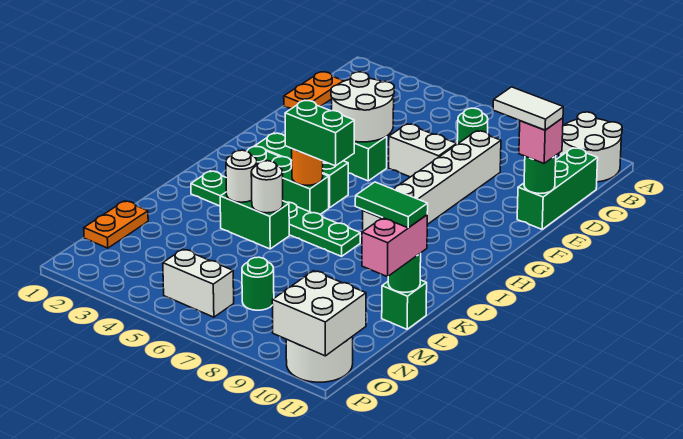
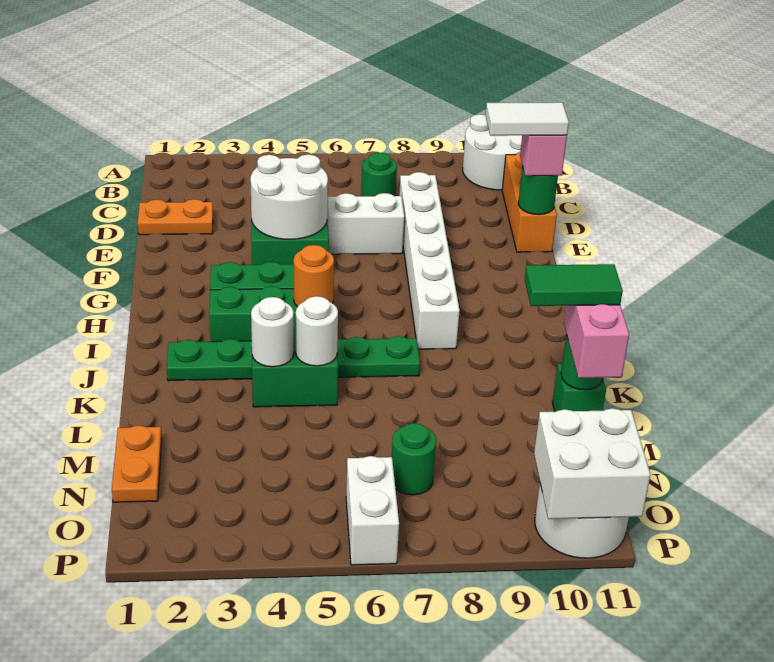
orange plate C1:D1 level 1 -> orange plate D1:D2 level 1
green brick C11:E11 level 1 -> orange brick C11:E11 level 1
green brick I5:I6 level 3 -> none
white brick O5:O6 level 1 -> white brick O6:P6 level 1

